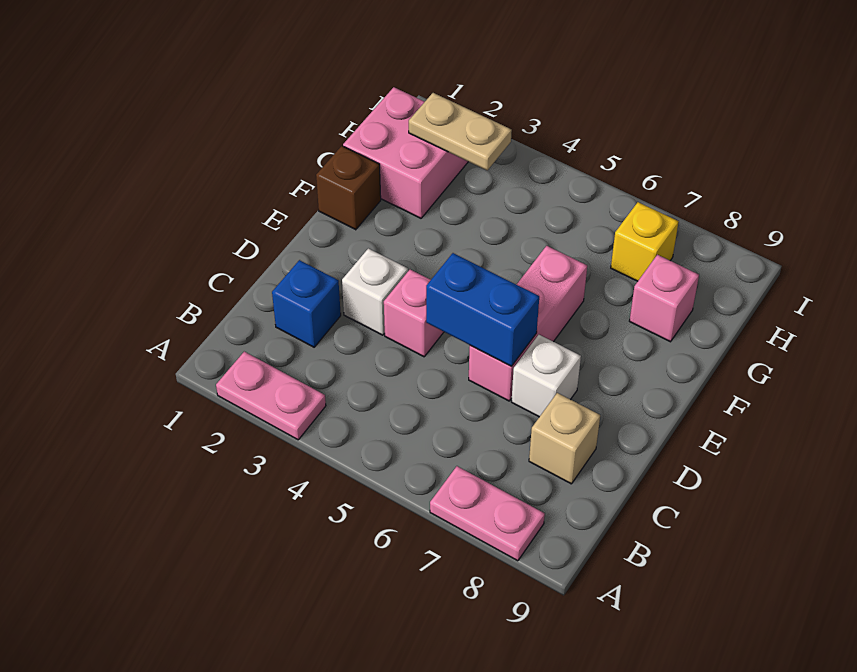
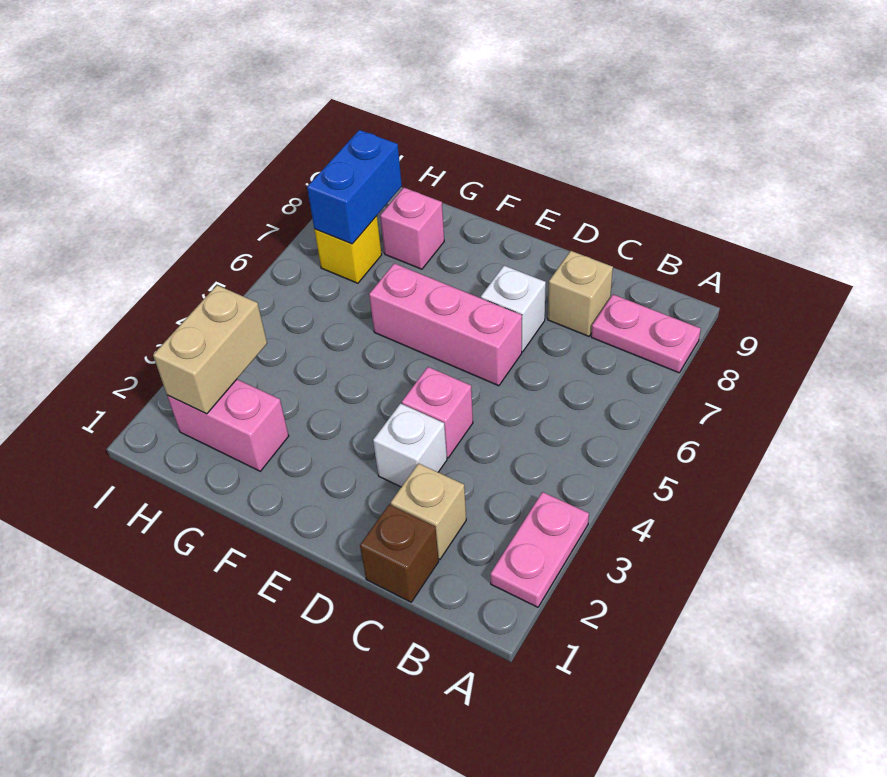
pink plate A7:A8 level 1 -> pink plate A8:B8 level 1
blue brick C2 level 1 -> tan brick C2 level 1
blue brick D5:D6 level 2 -> blue brick H7:H8 level 2
brown brick F1 level 1 -> brown brick C1 level 1
pink brick G1:H2 level 1 -> pink brick G2:H2 level 1
tan plate H2:H3 level 2 -> tan brick H2:H3 level 2

